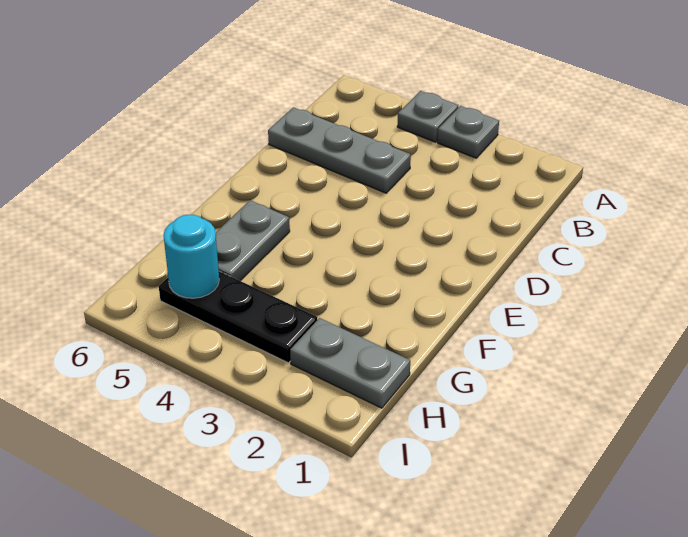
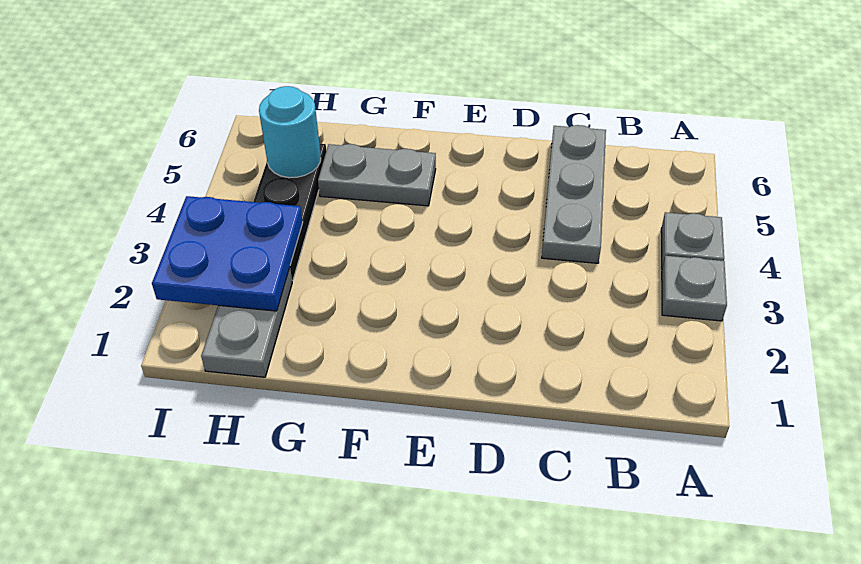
none -> blue plate H2:I3 level 2

